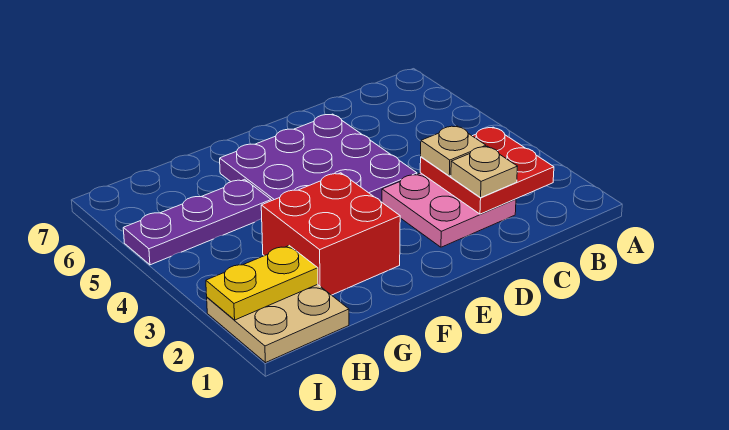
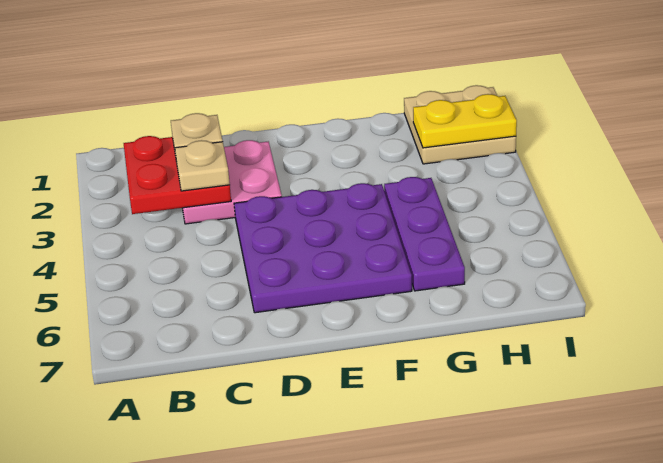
red brick F2:G3 level 1 -> none
purple plate G5:I5 level 1 -> purple plate G4:G6 level 1

